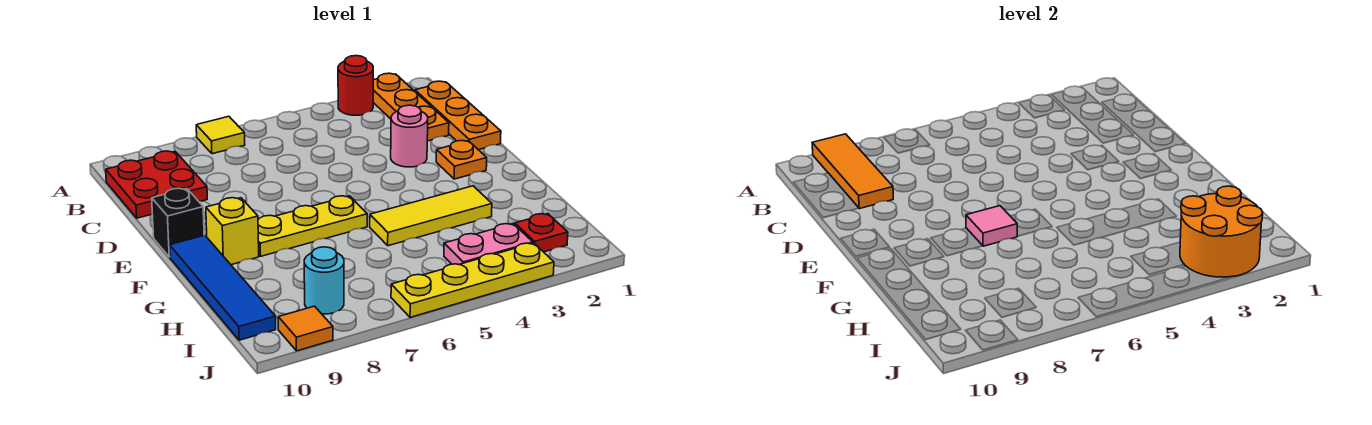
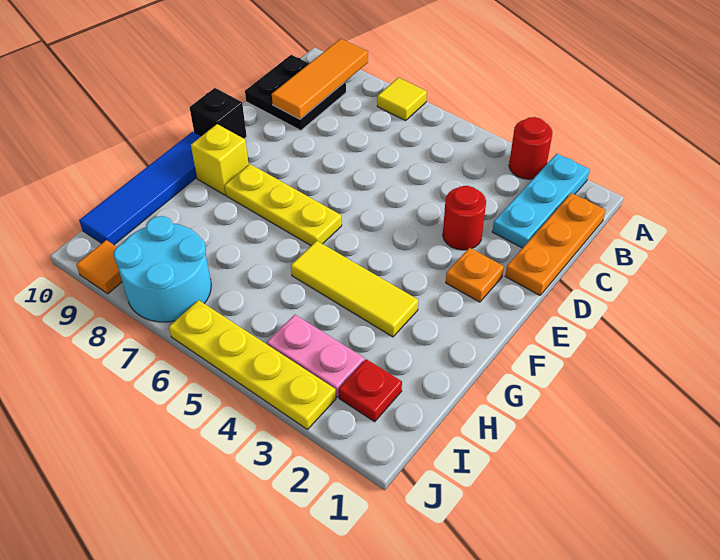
orange plate A2:C2 level 1 -> cyan plate A2:C2 level 1
red plate B9:C10 level 1 -> black plate B9:C10 level 1
pink round brick D3 level 1 -> red round brick D3 level 1
pink tile F7 level 2 -> none
orange round brick I2:J3 level 2 -> none
cyan round brick I8 level 1 -> cyan round brick I7:J8 level 1

